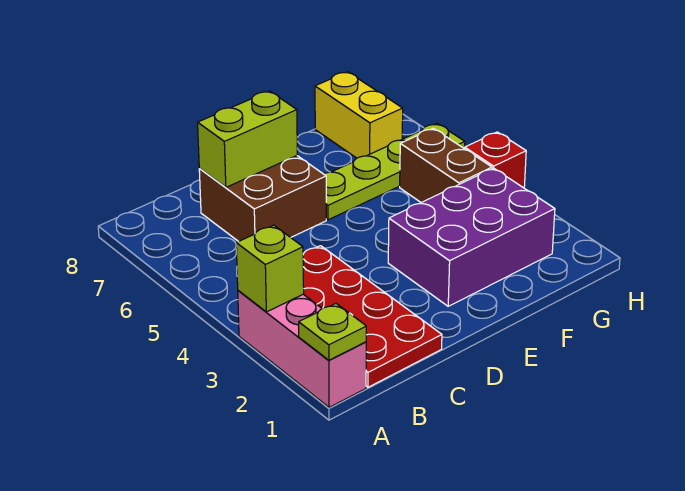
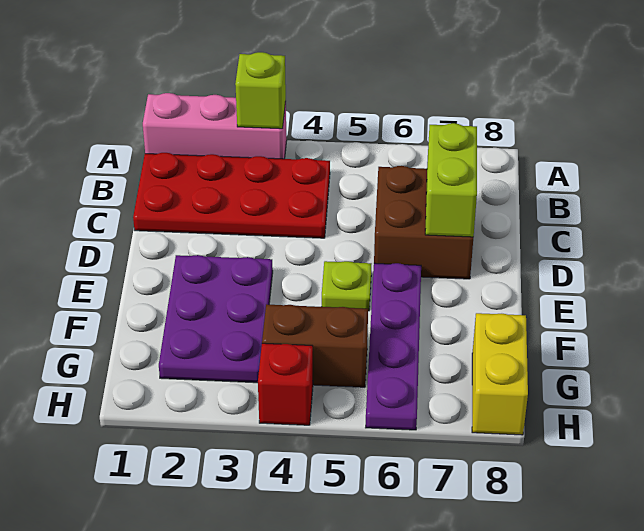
lime plate A1 level 2 -> lime plate E5 level 1
purple brick E2:G3 level 1 -> purple plate E2:G3 level 1
lime plate E6:H6 level 1 -> purple plate E6:H6 level 1
yellow brick G7:G8 level 1 -> yellow brick G8:H8 level 1

